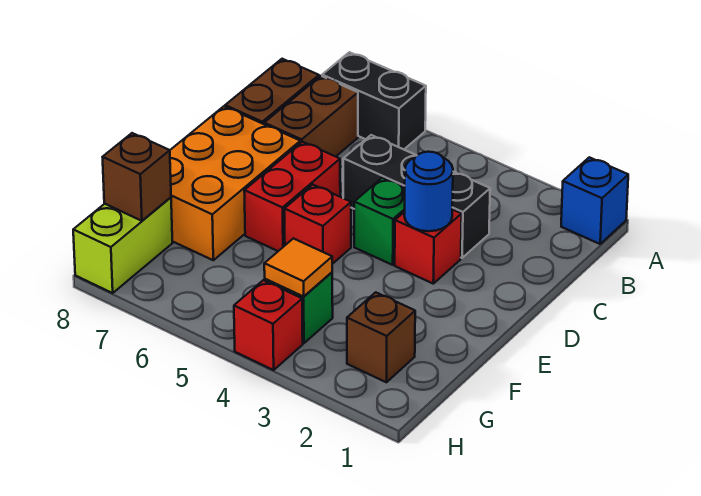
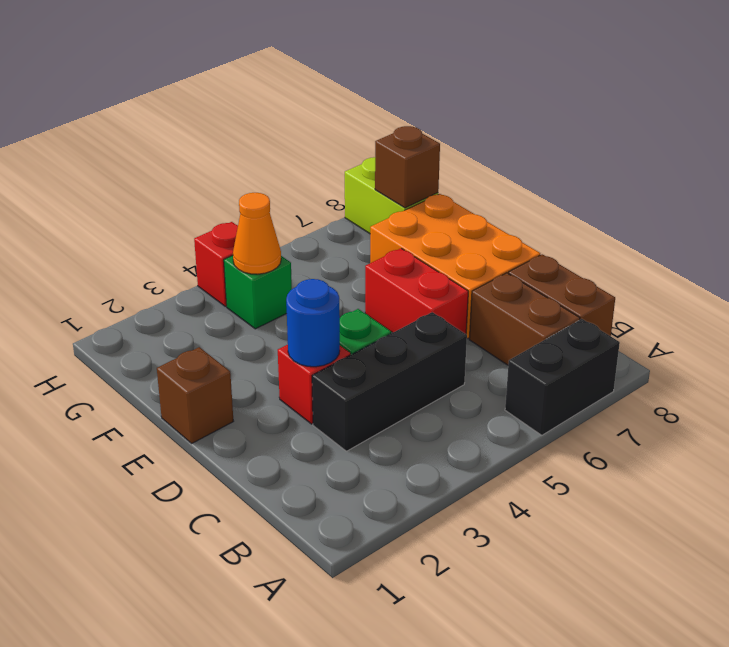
blue brick A1 level 1 -> none
red brick E5 level 1 -> none
brown brick G2 level 1 -> brown brick E1 level 1
orange tile G4 level 2 -> orange cone G4 level 2

